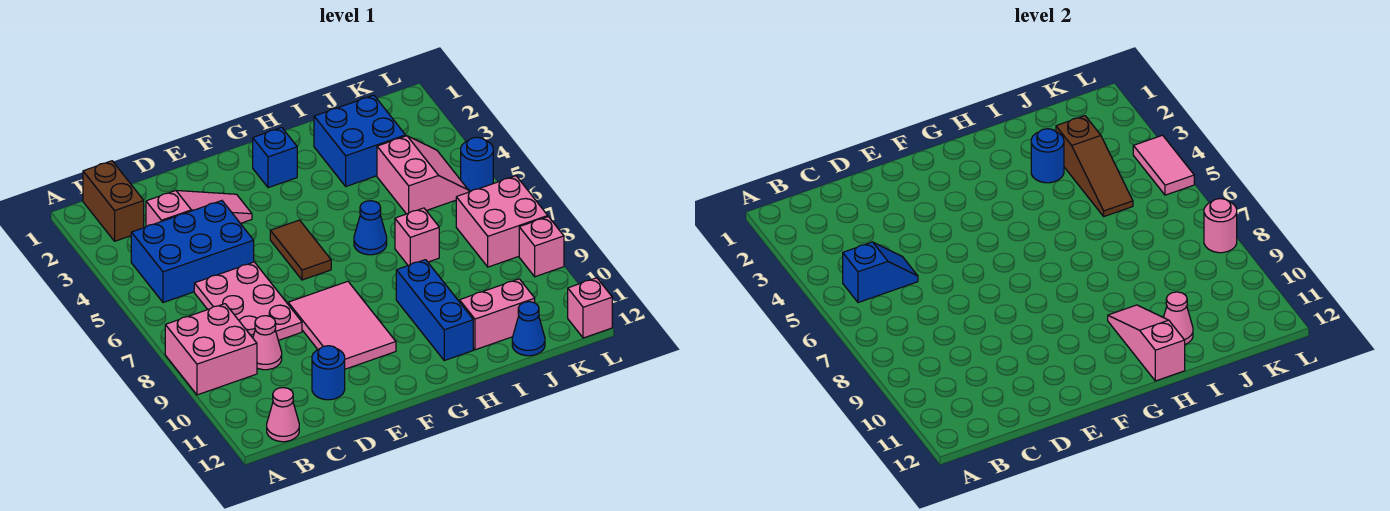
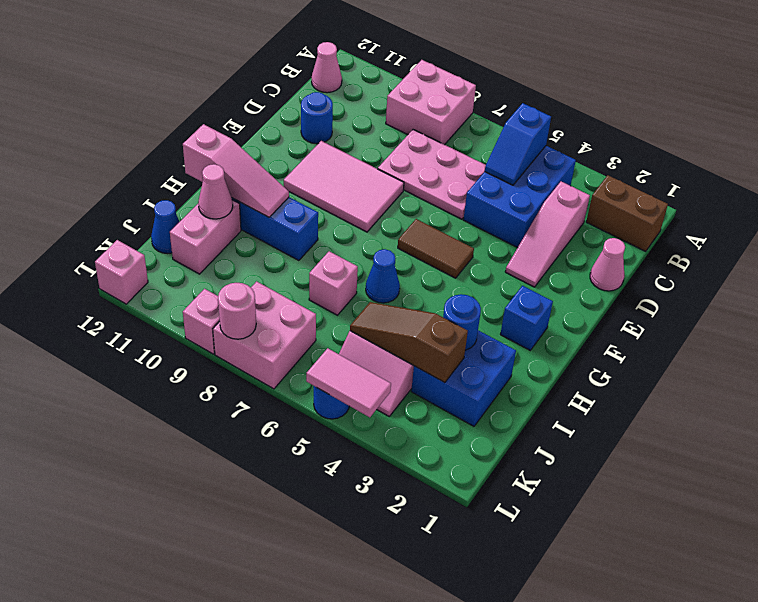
pink cone C9 level 1 -> pink cone D1 level 1

